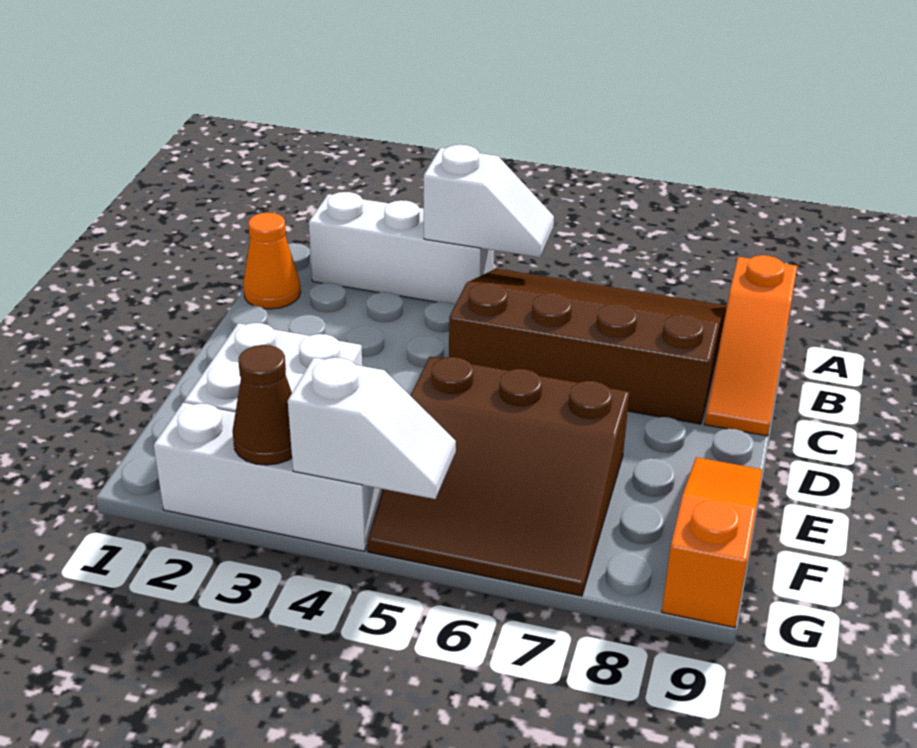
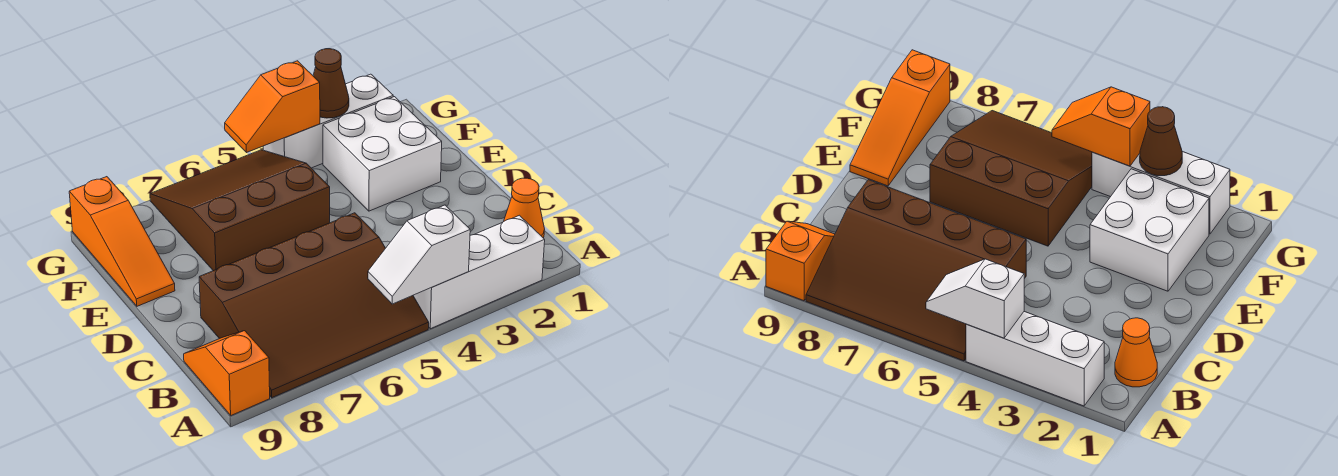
orange slope A9:C9 level 1 top A -> orange slope A9:B9 level 1 top A
white slope G4:G5 level 2 top 4 -> orange slope G4:G5 level 2 top 4

